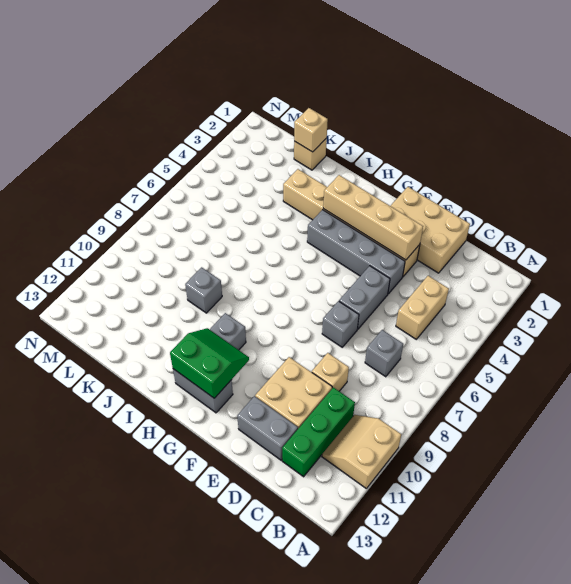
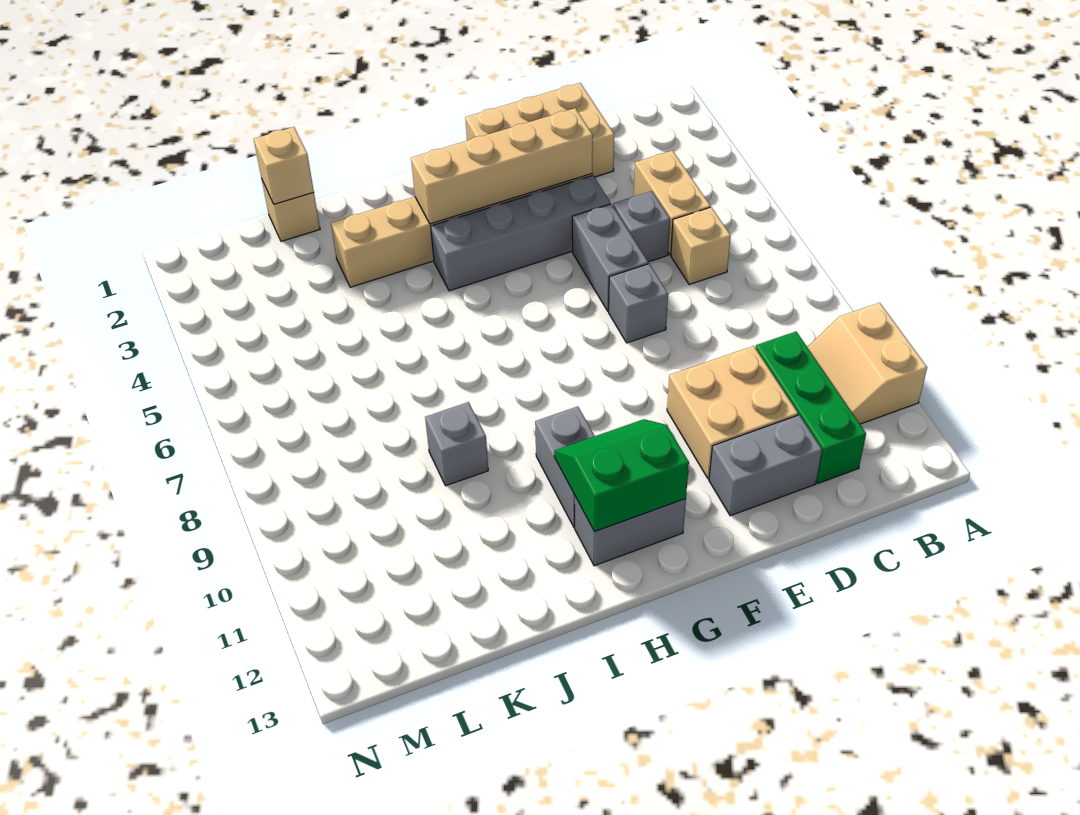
grey brick C7 level 1 -> grey brick D5 level 1
tan brick D9 level 1 -> tan brick C6 level 1

